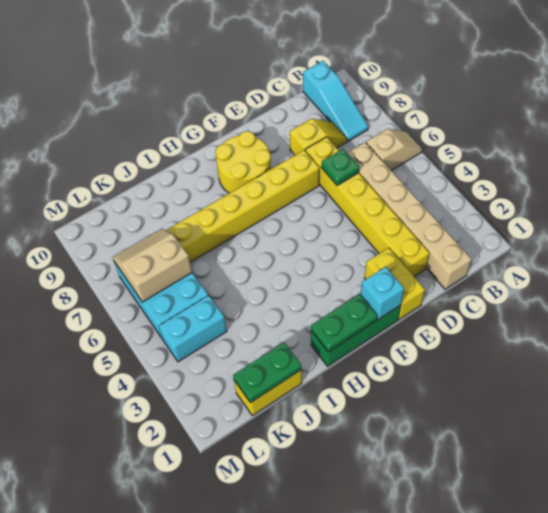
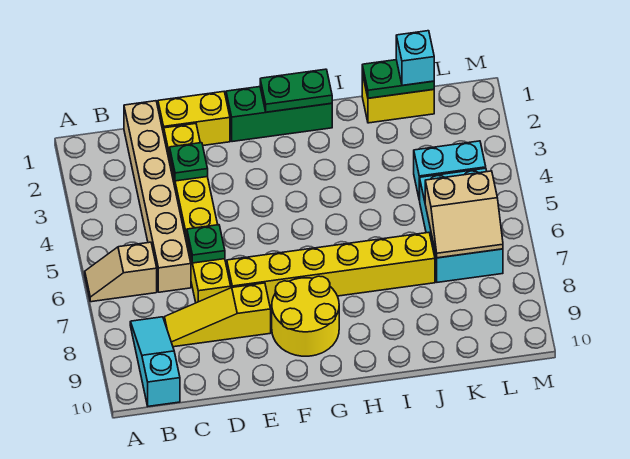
yellow slope C8:D8 level 1 top D -> yellow slope C8:E8 level 1 top E
none -> green plate D3 level 2
yellow brick E1:E2 level 1 -> yellow brick D1:E1 level 1
cyan brick F1 level 2 -> cyan brick K1 level 3

